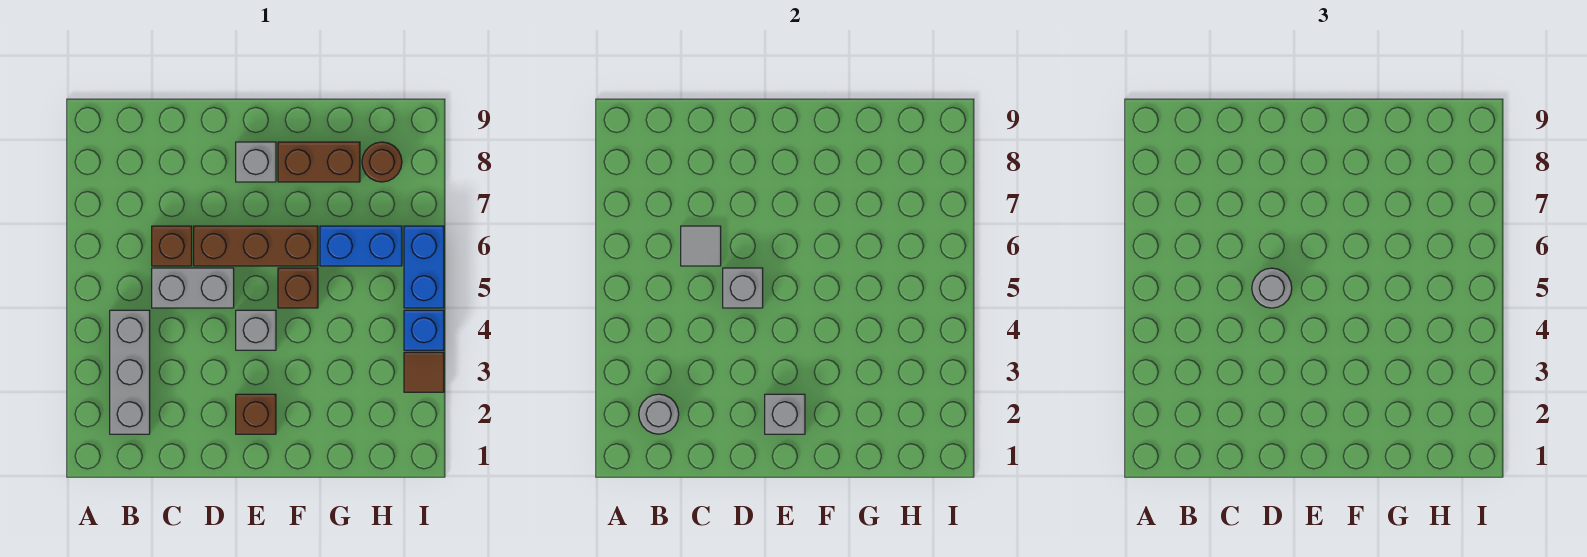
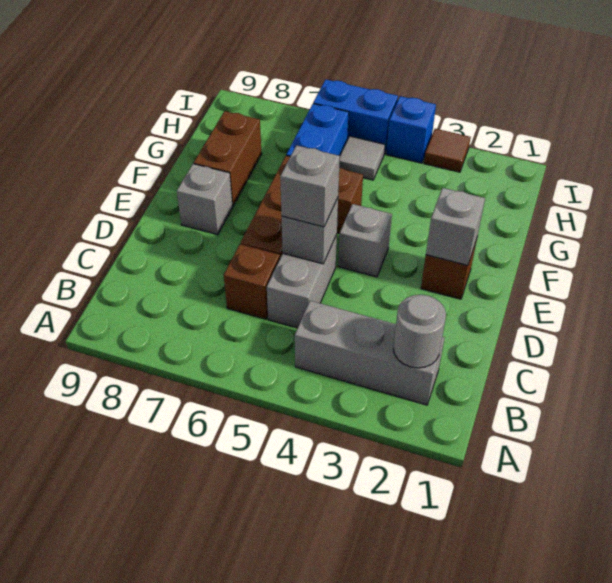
grey tile C6 level 2 -> grey tile H5 level 1
grey round brick D5 level 3 -> grey brick D5 level 3
brown round brick H8 level 1 -> none

